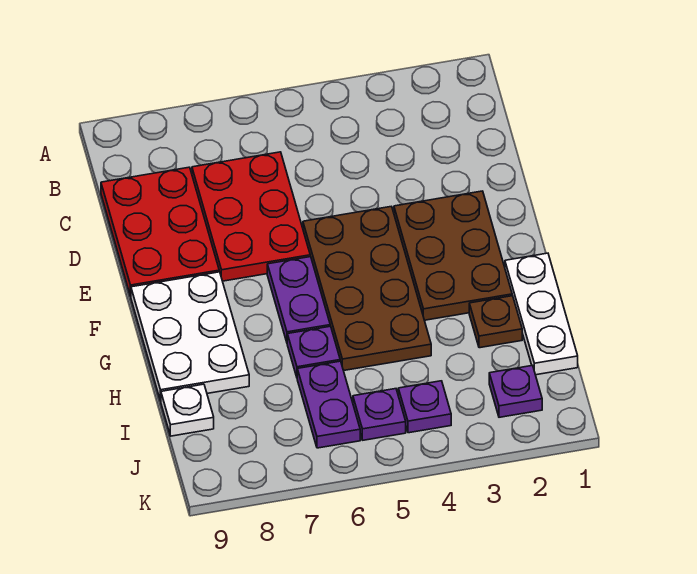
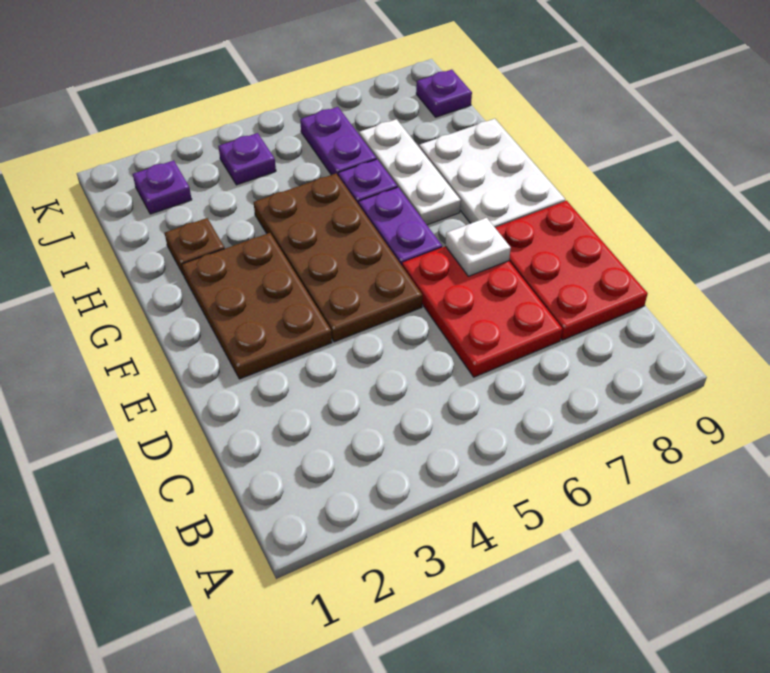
white plate G1:I1 level 1 -> white plate G7:I7 level 1
white plate I9 level 1 -> white plate E7 level 2
purple plate J5 level 1 -> purple plate J9 level 1

